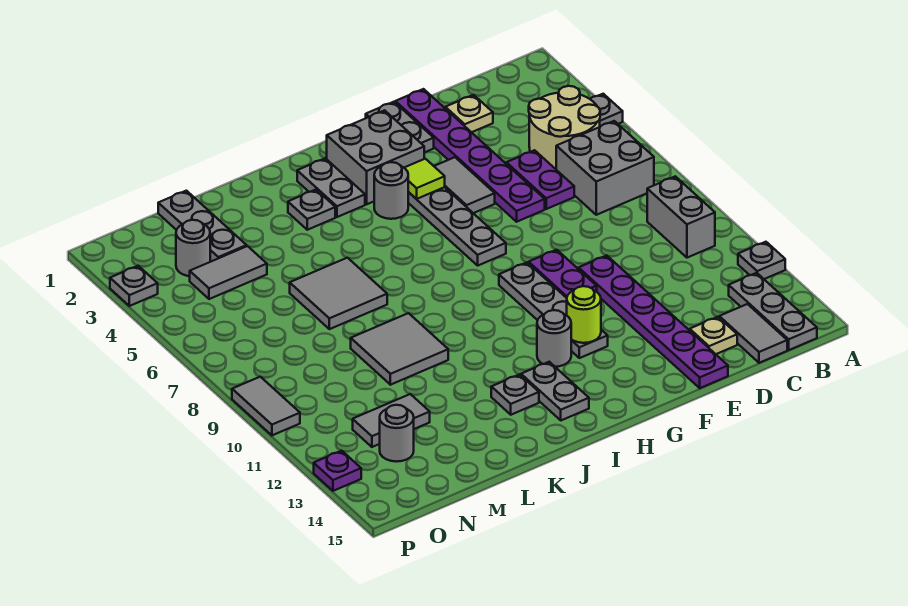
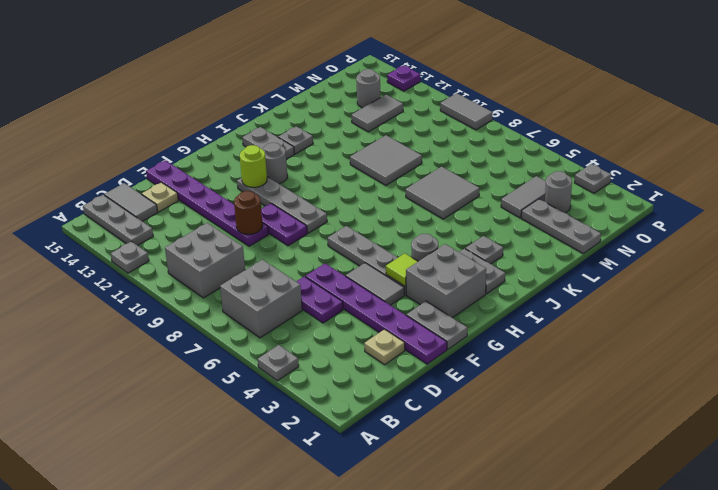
tan round brick B4:C5 level 1 -> none
grey brick B9:B10 level 1 -> grey brick B9:C10 level 1
none -> brown round brick E10 level 2

